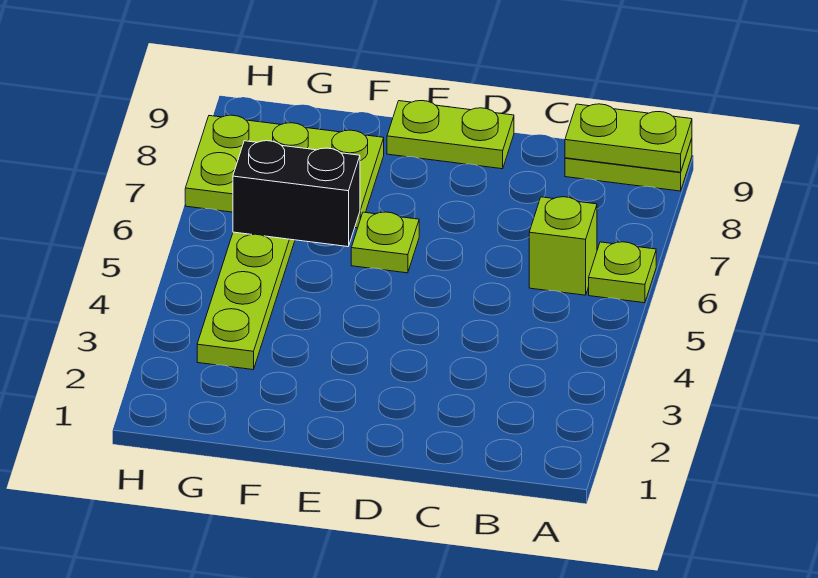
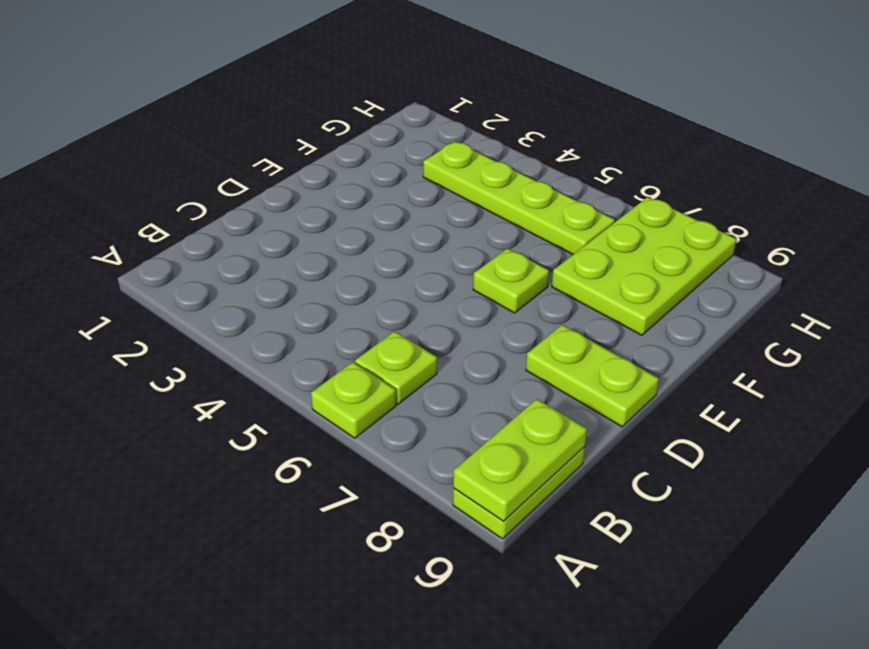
lime brick B6 level 1 -> lime plate B6 level 1
lime plate D9:E9 level 1 -> lime plate D8:D9 level 1
black brick F6:G6 level 2 -> none

